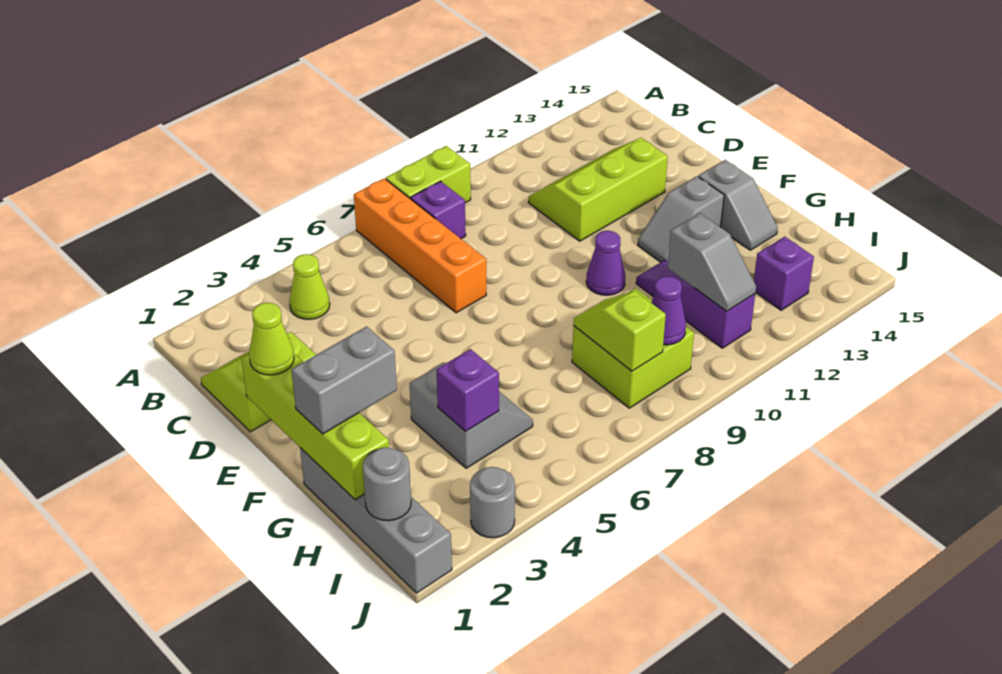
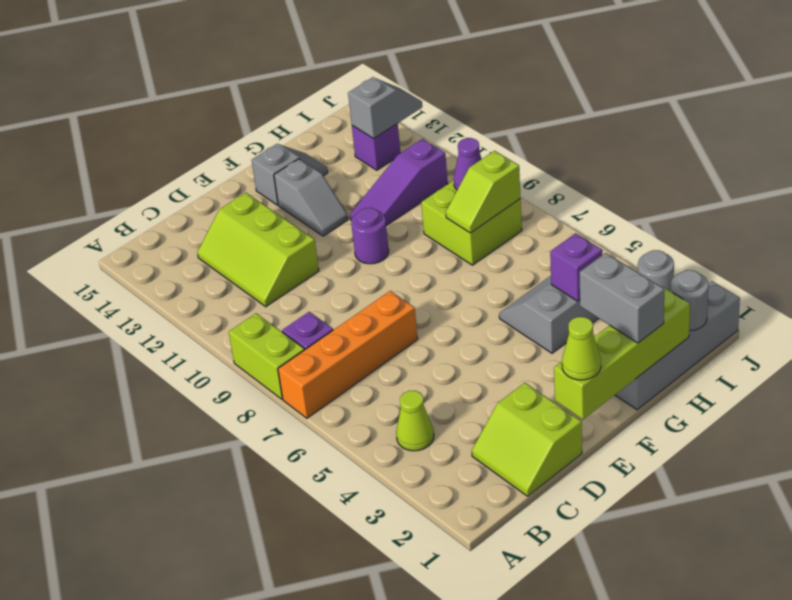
purple cone F10 level 1 -> purple round brick F10 level 1
grey slope H11:I11 level 2 top H -> grey slope I13:J13 level 2 top I

